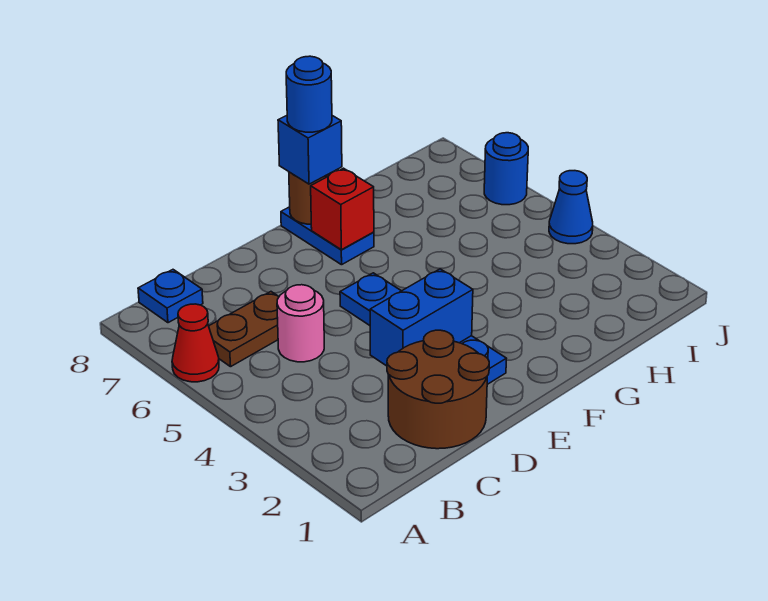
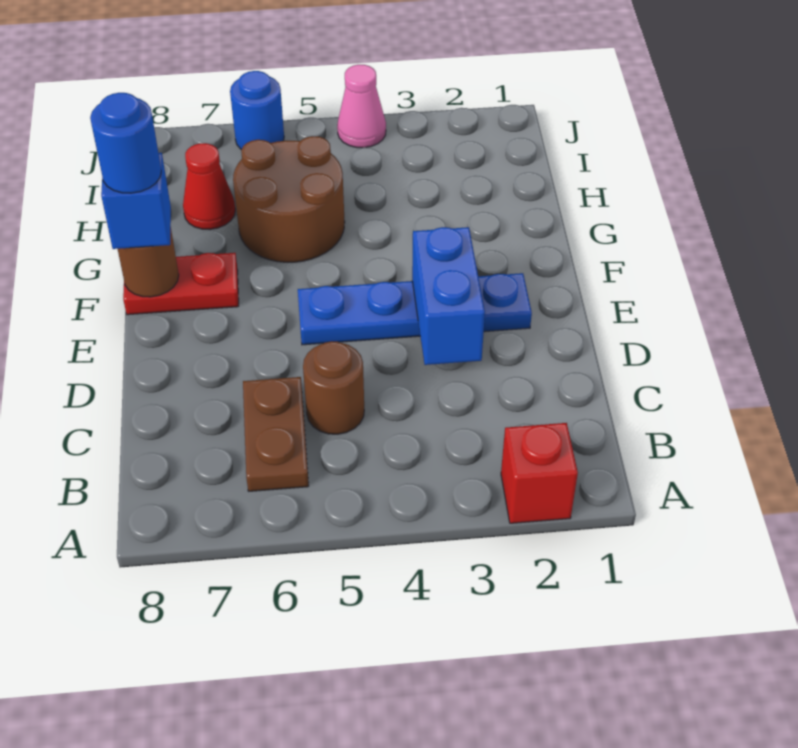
red cone A6 level 1 -> red cone H7 level 1
blue plate B8 level 1 -> none
brown round brick C1:D2 level 1 -> brown round brick G5:H6 level 1
pink round brick C5 level 1 -> brown round brick C5 level 1
blue plate F7:F8 level 1 -> red plate F7:F8 level 1
red brick F7 level 2 -> red brick A2 level 1
blue cone J4 level 1 -> pink cone J4 level 1

